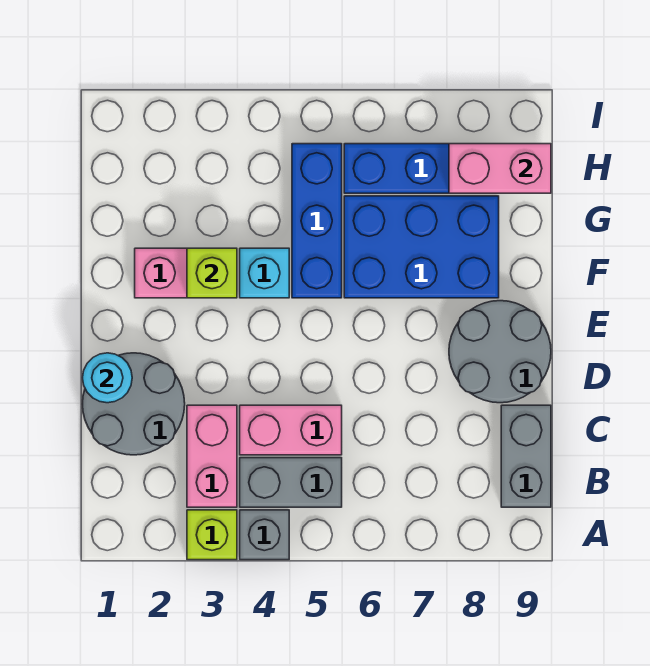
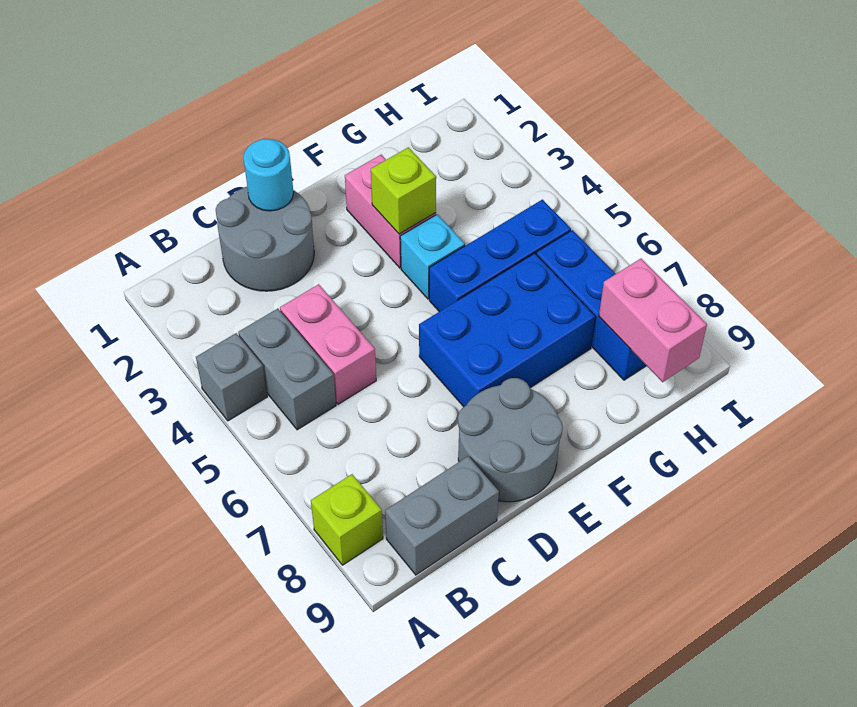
lime brick A3 level 1 -> lime brick A8 level 1
pink brick B3:C3 level 1 -> none
blue brick F6:G8 level 1 -> blue brick E6:G7 level 1

